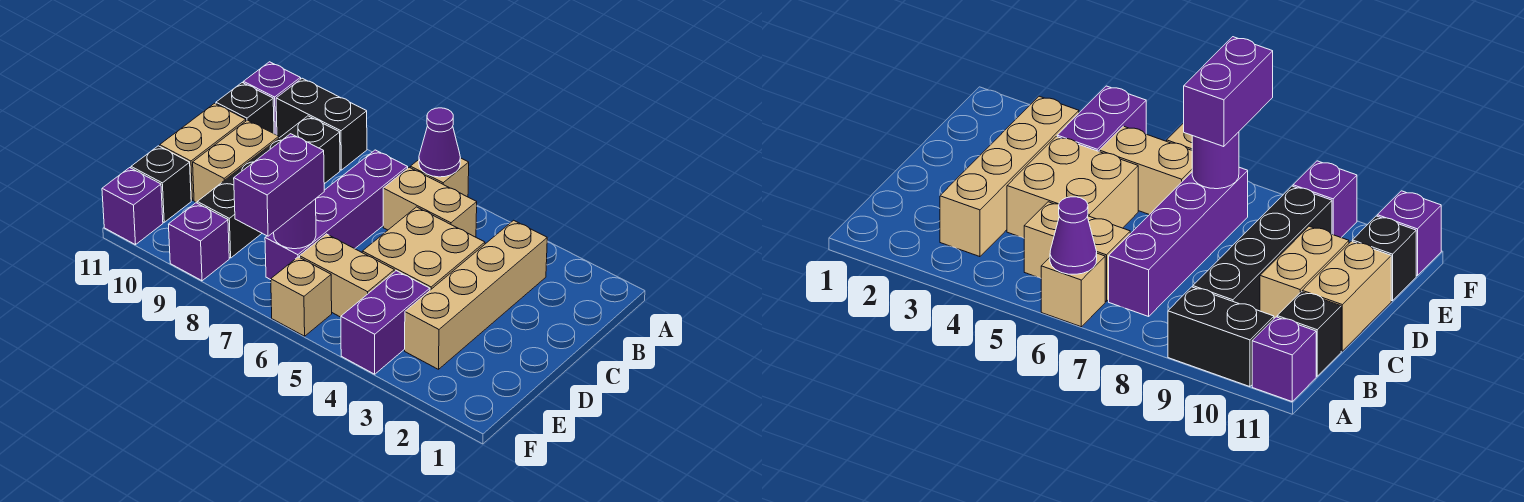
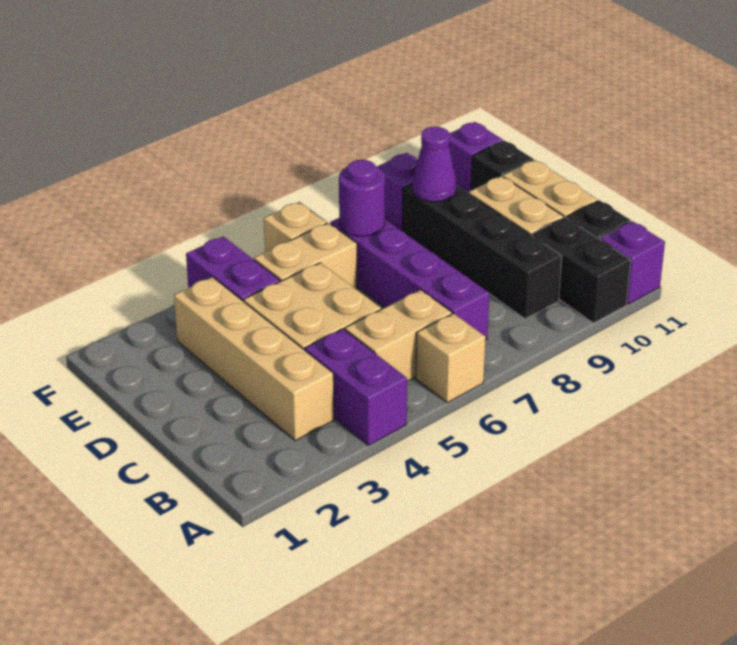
purple cone A6 level 2 -> purple cone E9 level 2
black brick A9:A10 level 1 -> black brick A10:B10 level 1
purple brick E7:F7 level 3 -> purple brick A4:B4 level 1

